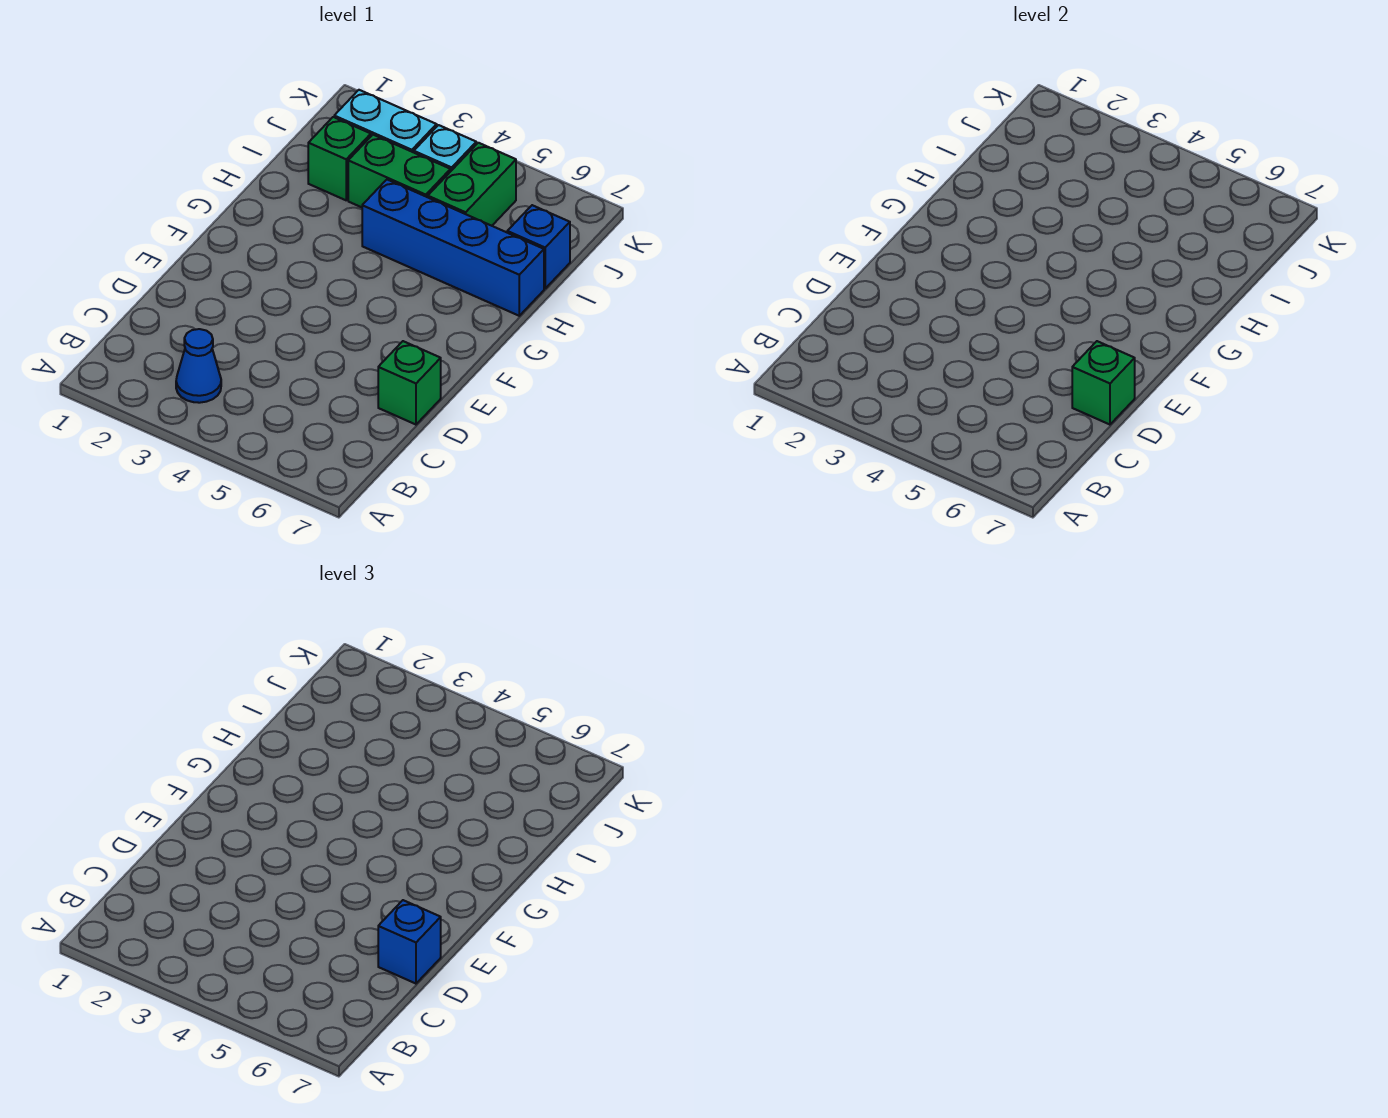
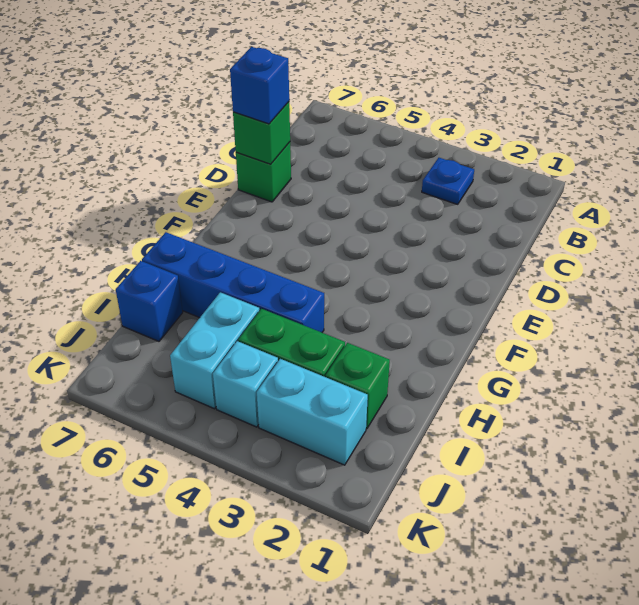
blue cone B3 level 1 -> blue plate B3 level 1
green brick I5:J5 level 1 -> cyan brick I5:J5 level 1

